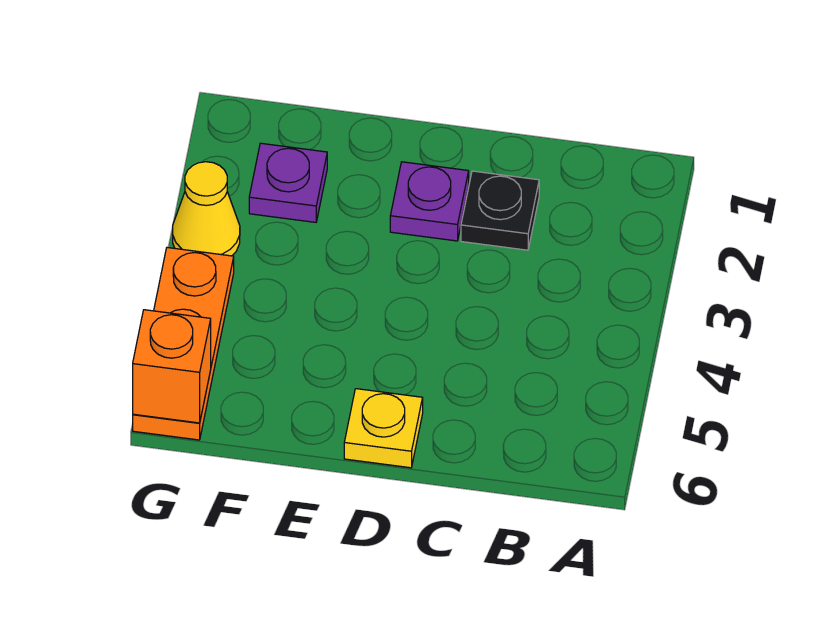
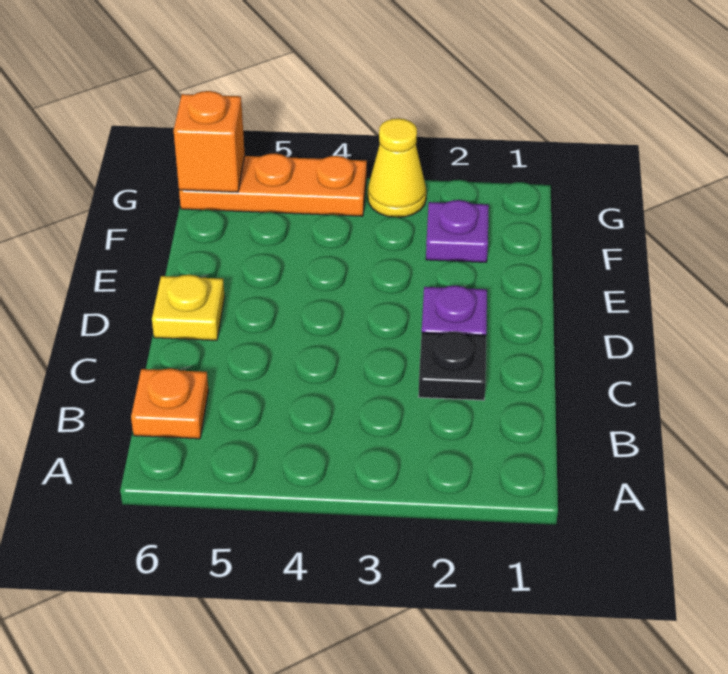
none -> orange plate B6 level 1

